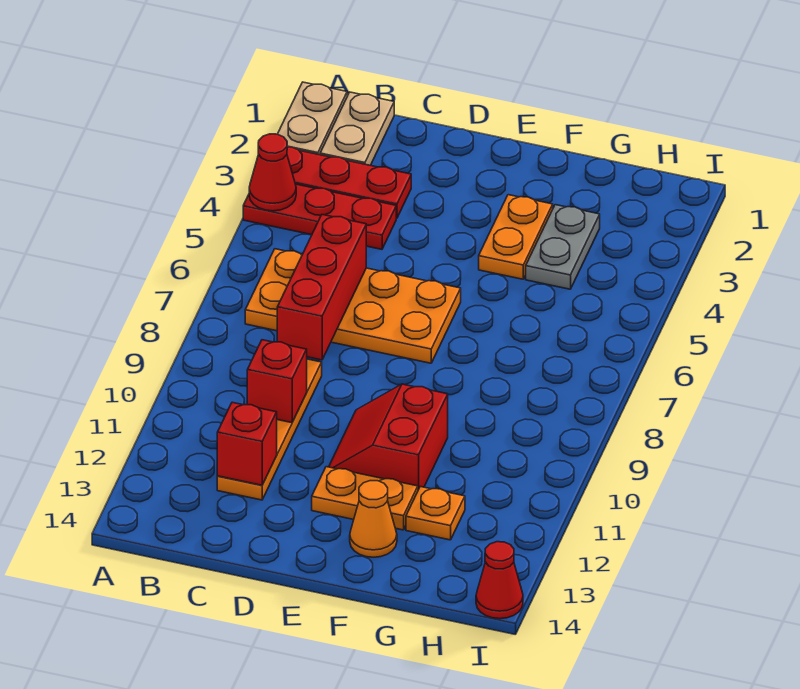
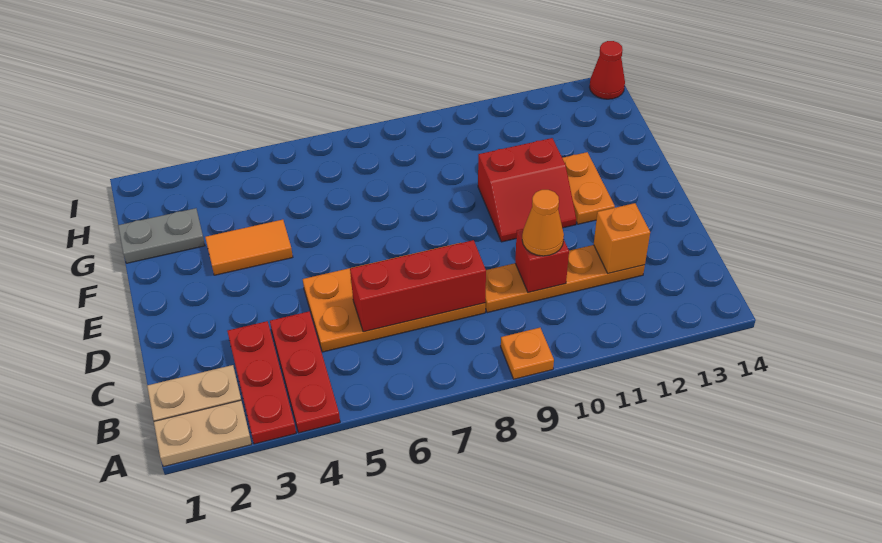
red cone A4 level 2 -> none
orange plate B6:E7 level 1 -> orange plate C5:D8 level 1
red brick C12 level 2 -> orange brick C12 level 2
orange plate F3:F4 level 1 -> orange tile F3:F4 level 1
orange cone F13 level 1 -> orange cone C10 level 3
grey plate G3:G4 level 1 -> grey plate G1:G2 level 1
orange plate G12 level 1 -> orange plate A9 level 1

